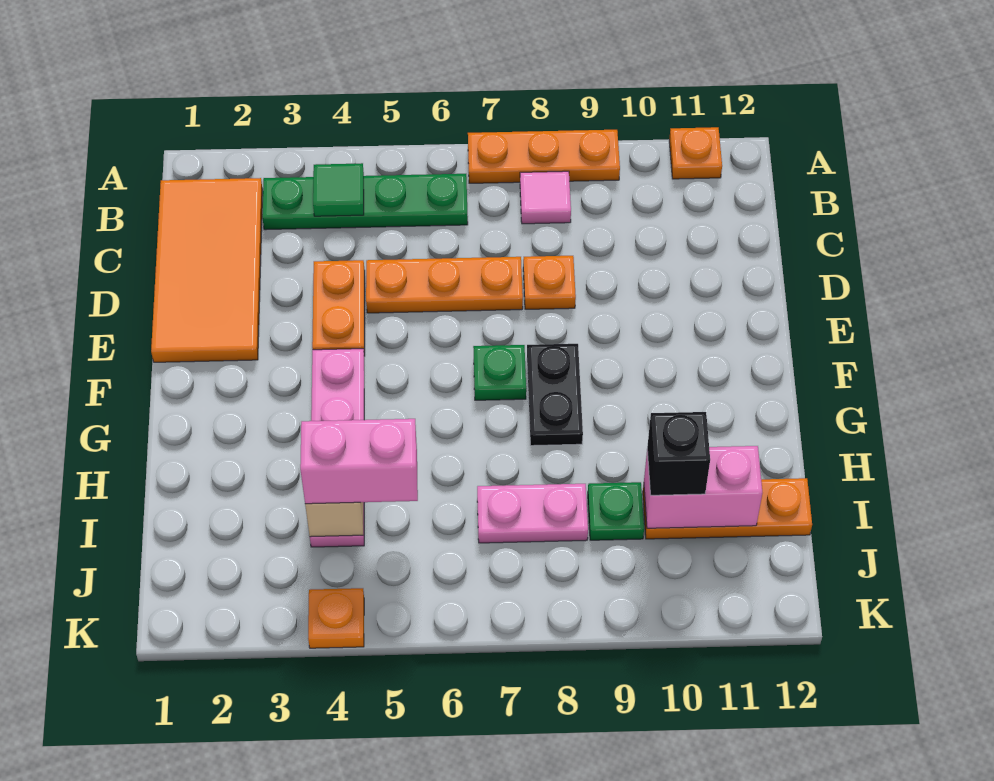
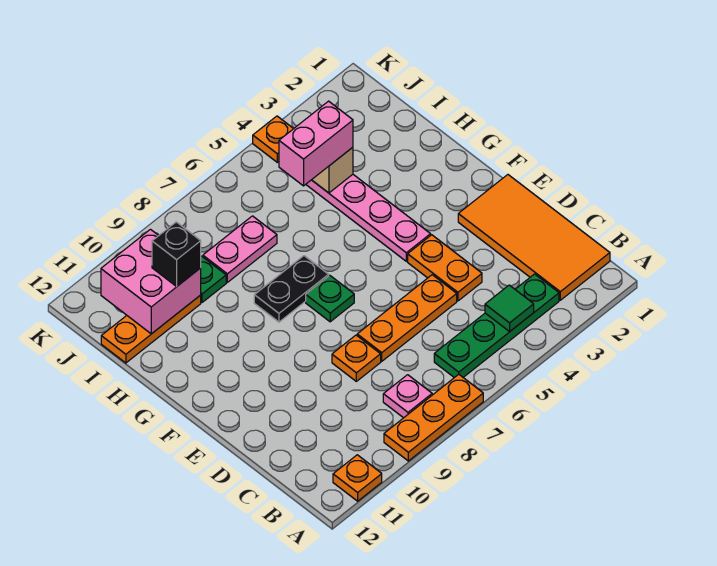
pink tile B8 level 1 -> pink plate B8 level 1
black plate F8:G8 level 1 -> black plate G7:G8 level 1
pink brick I10:I11 level 2 -> pink brick I10:J11 level 2

